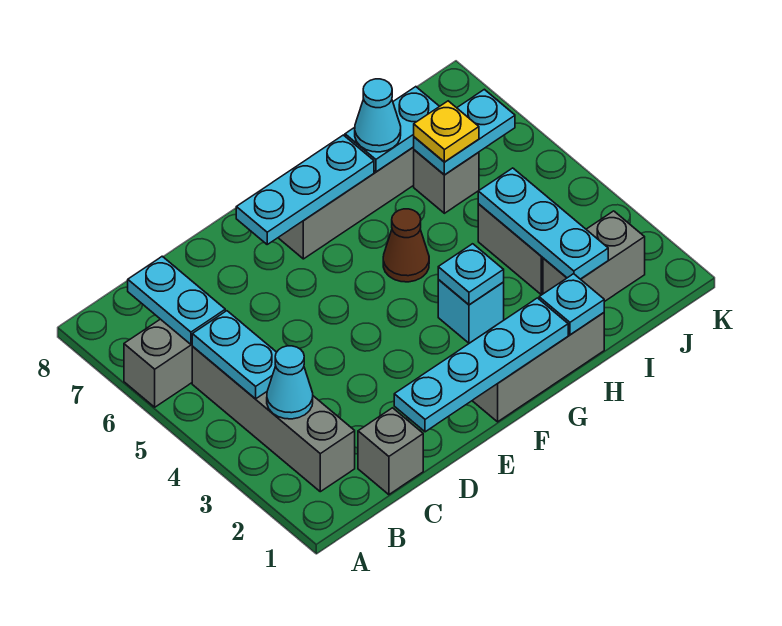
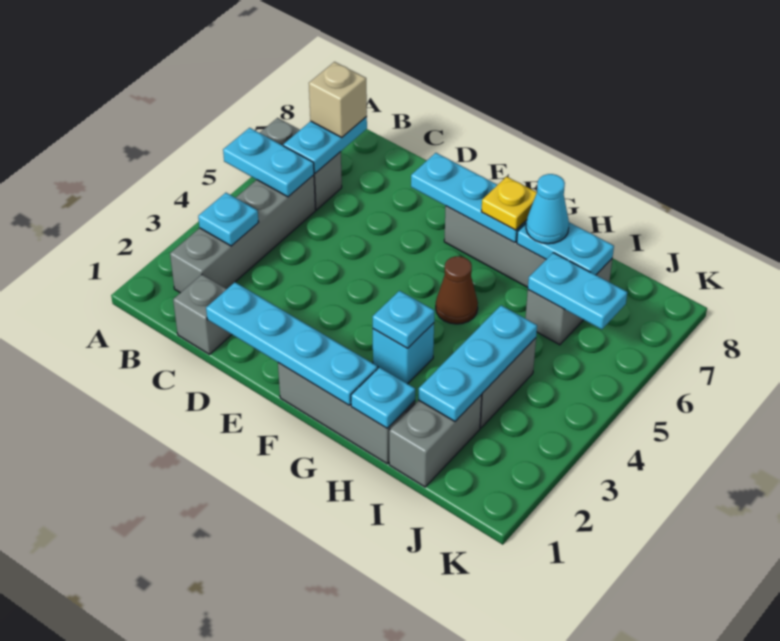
cyan cone B3 level 2 -> cyan plate B3 level 2
cyan plate B4:B5 level 2 -> cyan plate A5:B5 level 2
none -> tan brick B7 level 3
grey brick I2:J2 level 1 -> grey brick I1:I2 level 1
yellow plate I6 level 3 -> yellow plate G7 level 3

